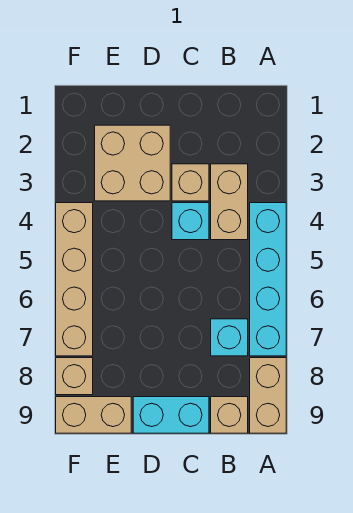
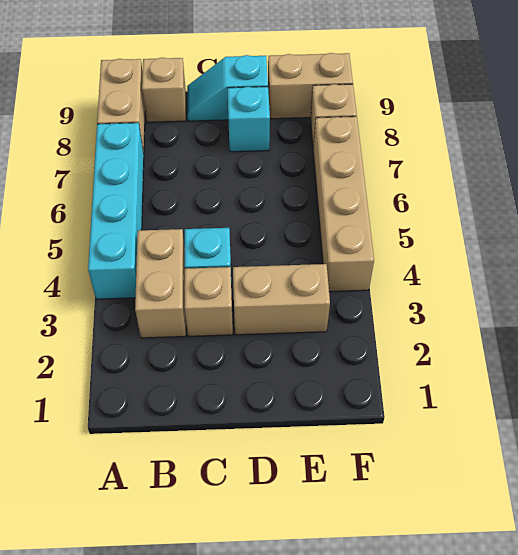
cyan brick B7 level 1 -> cyan brick D8 level 1
cyan brick C9:D9 level 1 -> cyan slope C9:D9 level 1 top D
tan brick D2:E3 level 1 -> tan brick D3:E3 level 1

